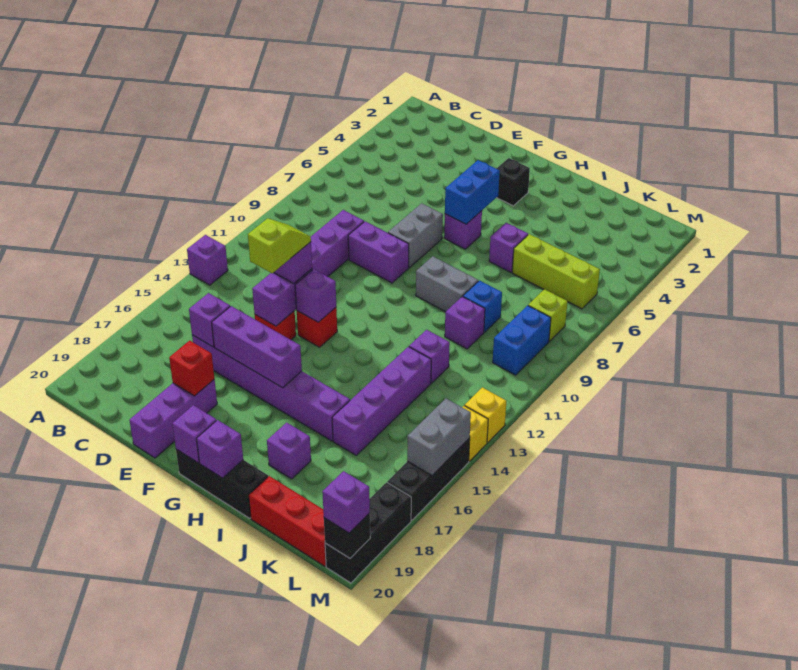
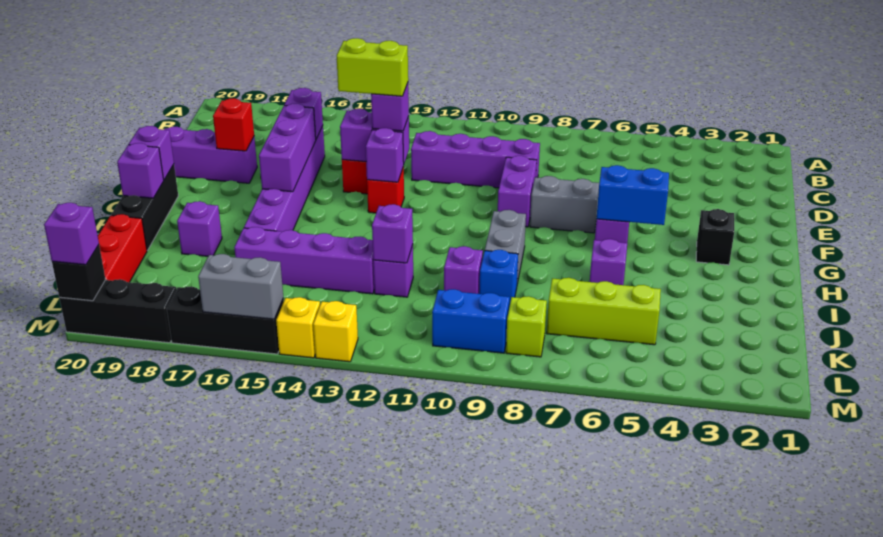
purple brick A13 level 1 -> purple brick J12 level 2
lime slope E13:E14 level 4 top 14 -> lime brick E13:E14 level 4
lime brick J6:L6 level 1 -> lime brick K5:K7 level 1

